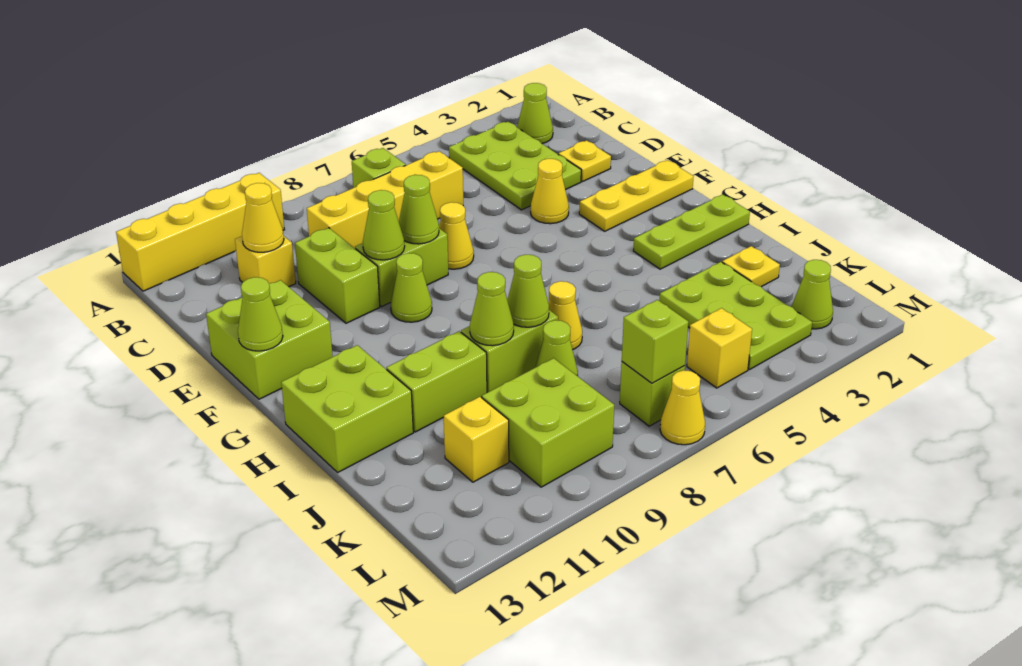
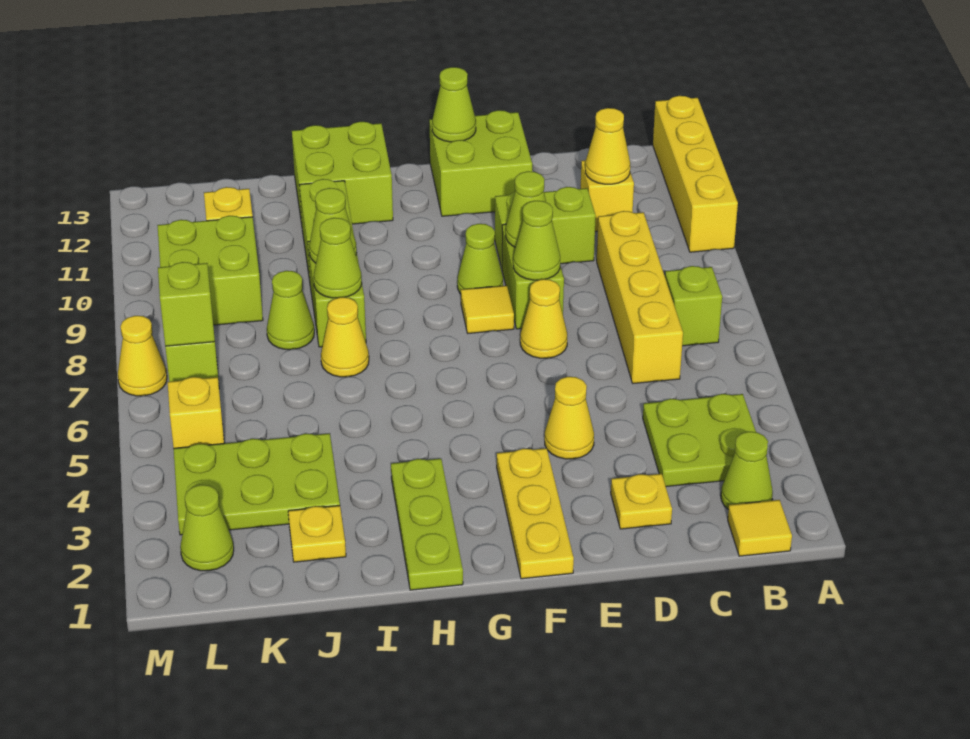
none -> yellow tile B1 level 1
lime plate B3:D4 level 1 -> lime plate B3:C4 level 1
none -> yellow tile F8 level 1

